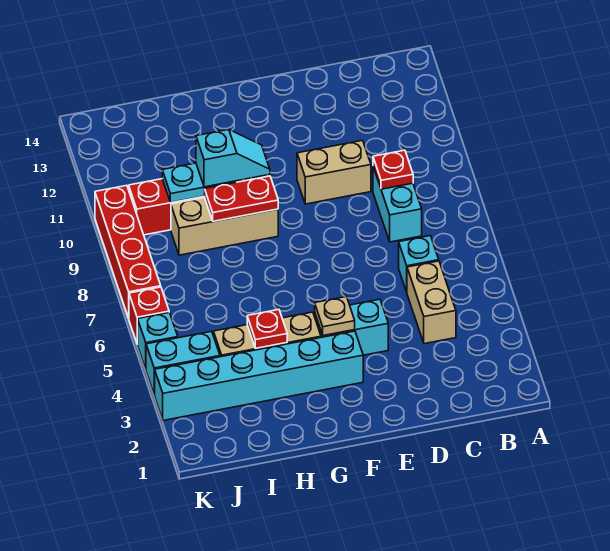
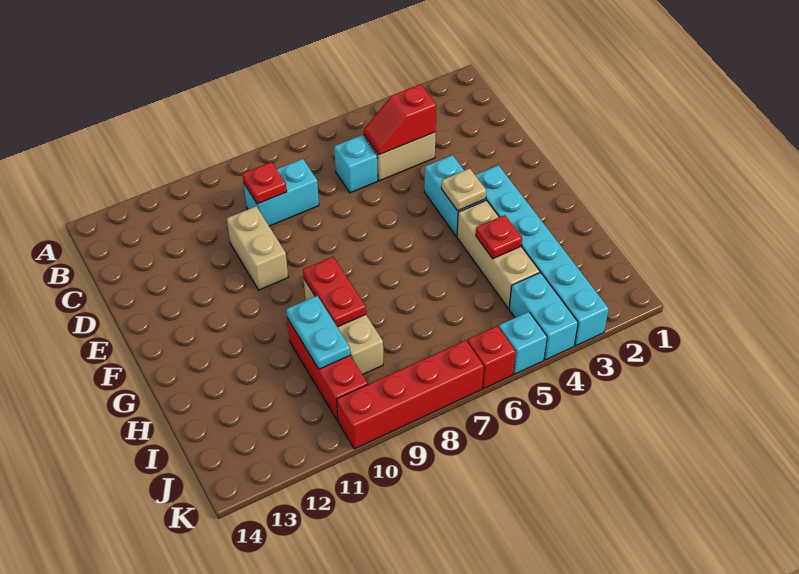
none -> red slope C4:C5 level 2 top 4
cyan slope G10:H10 level 3 top H -> none

